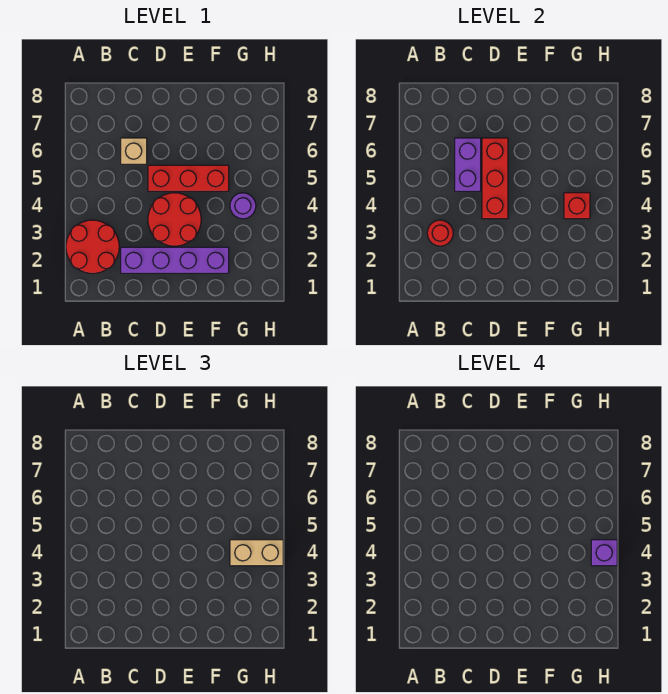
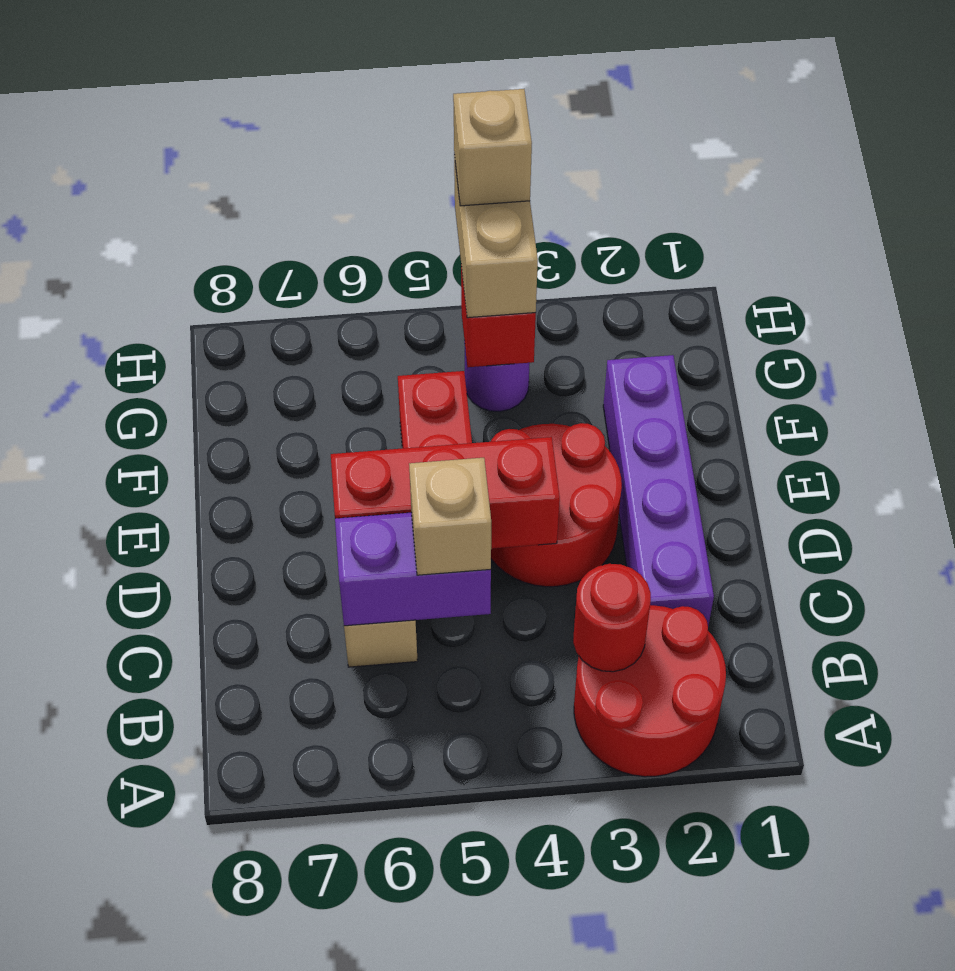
none -> tan brick C5 level 3
purple brick H4 level 4 -> tan brick H4 level 4

